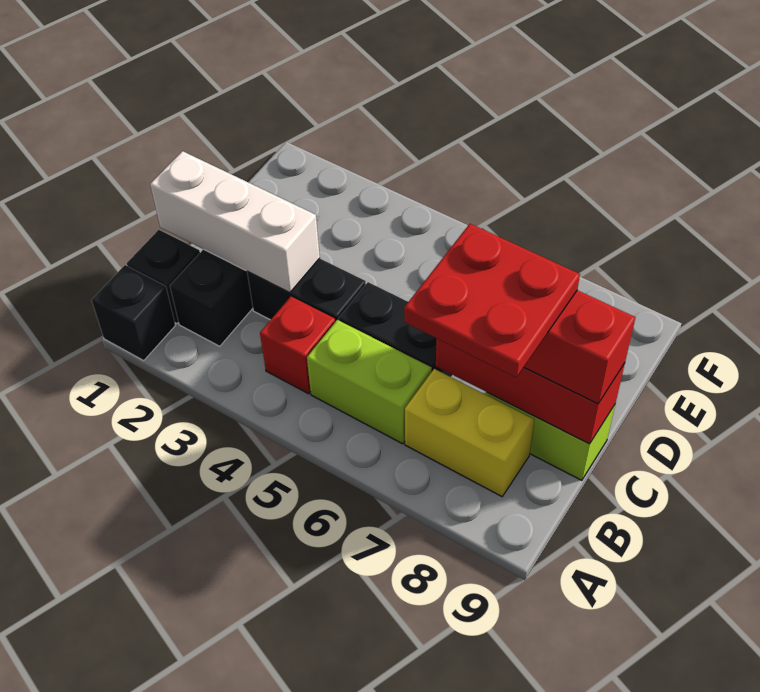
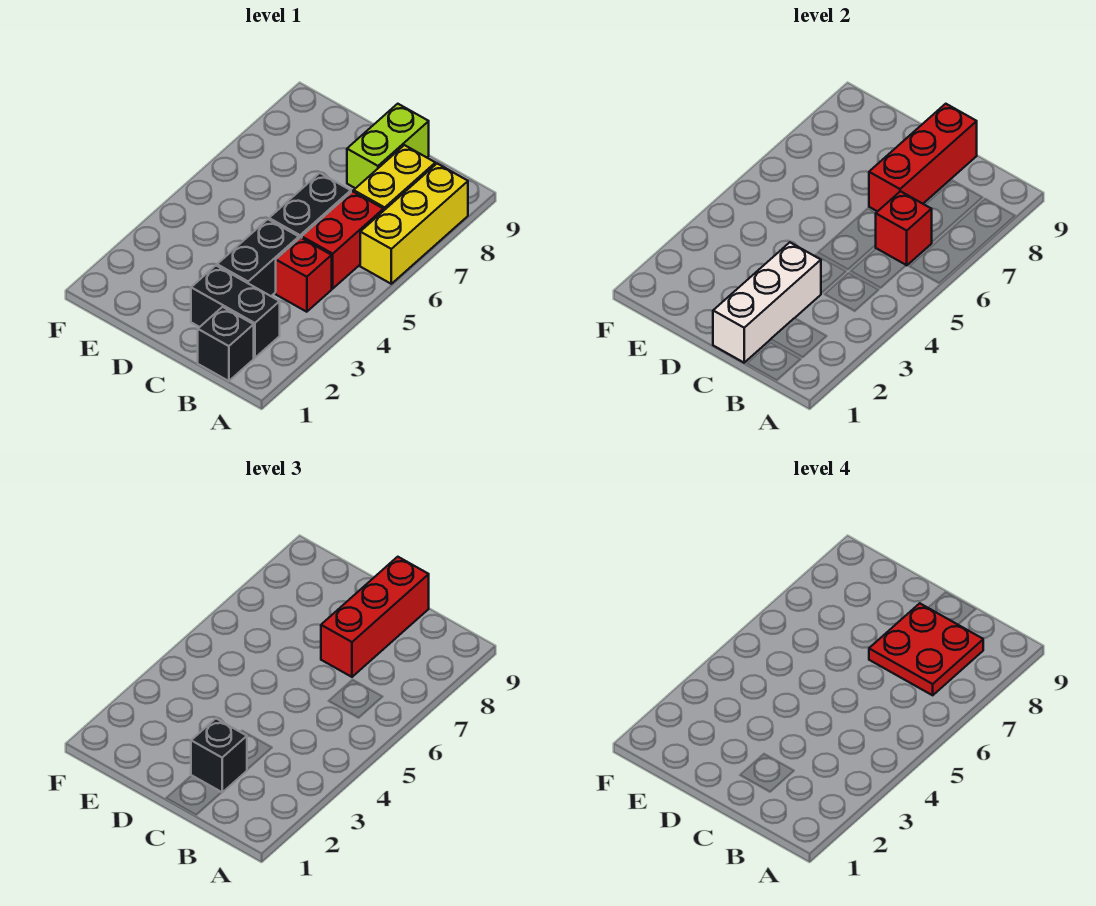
black brick A1 level 1 -> black brick C2 level 3
none -> yellow brick A6:A8 level 1
lime brick B5:B6 level 1 -> red brick B5:B6 level 1
none -> red brick B6 level 2

